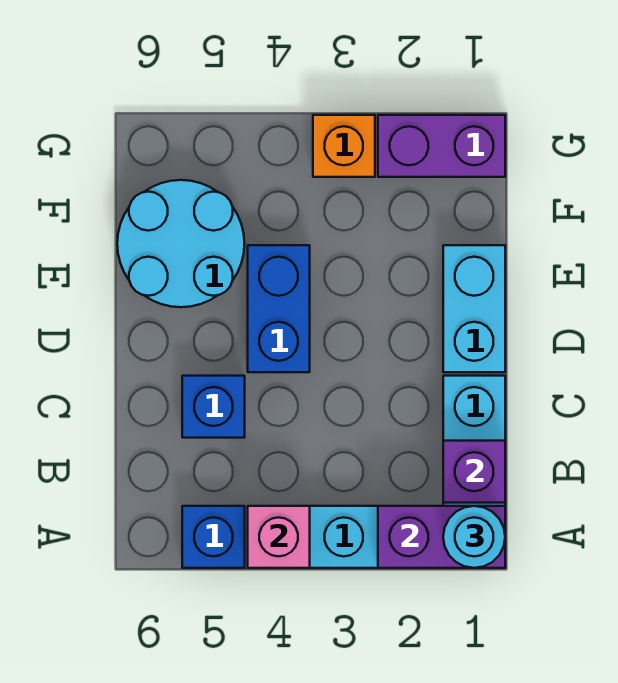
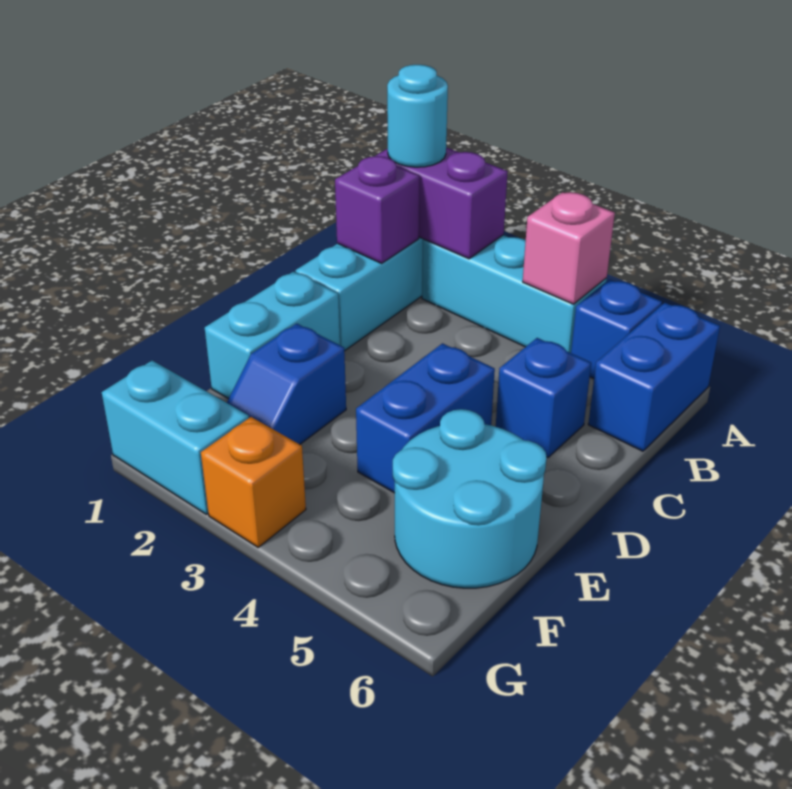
none -> blue brick A6:B6 level 1
none -> blue slope E2:F2 level 1 top E
purple brick G1:G2 level 1 -> cyan brick G1:G2 level 1

